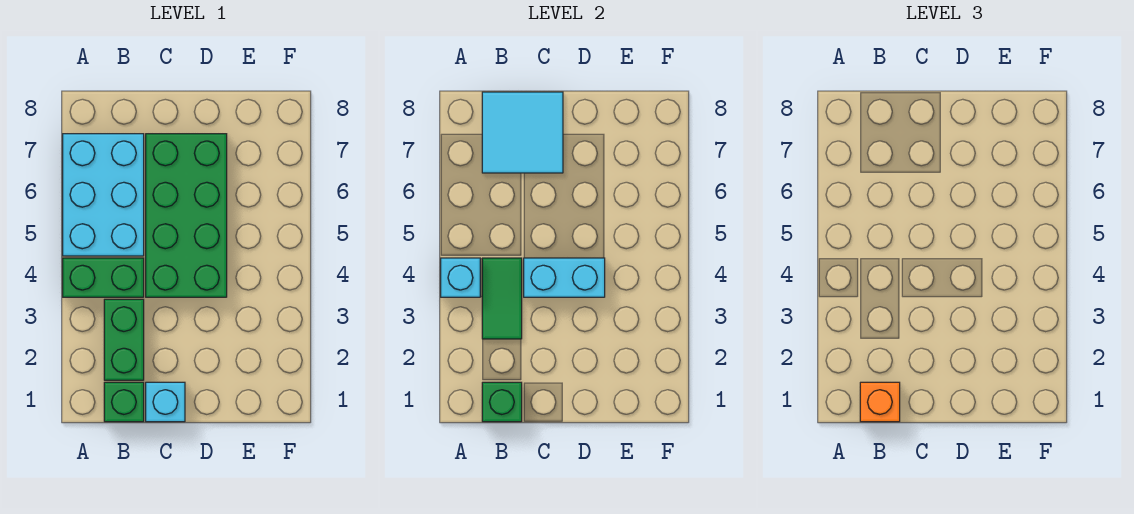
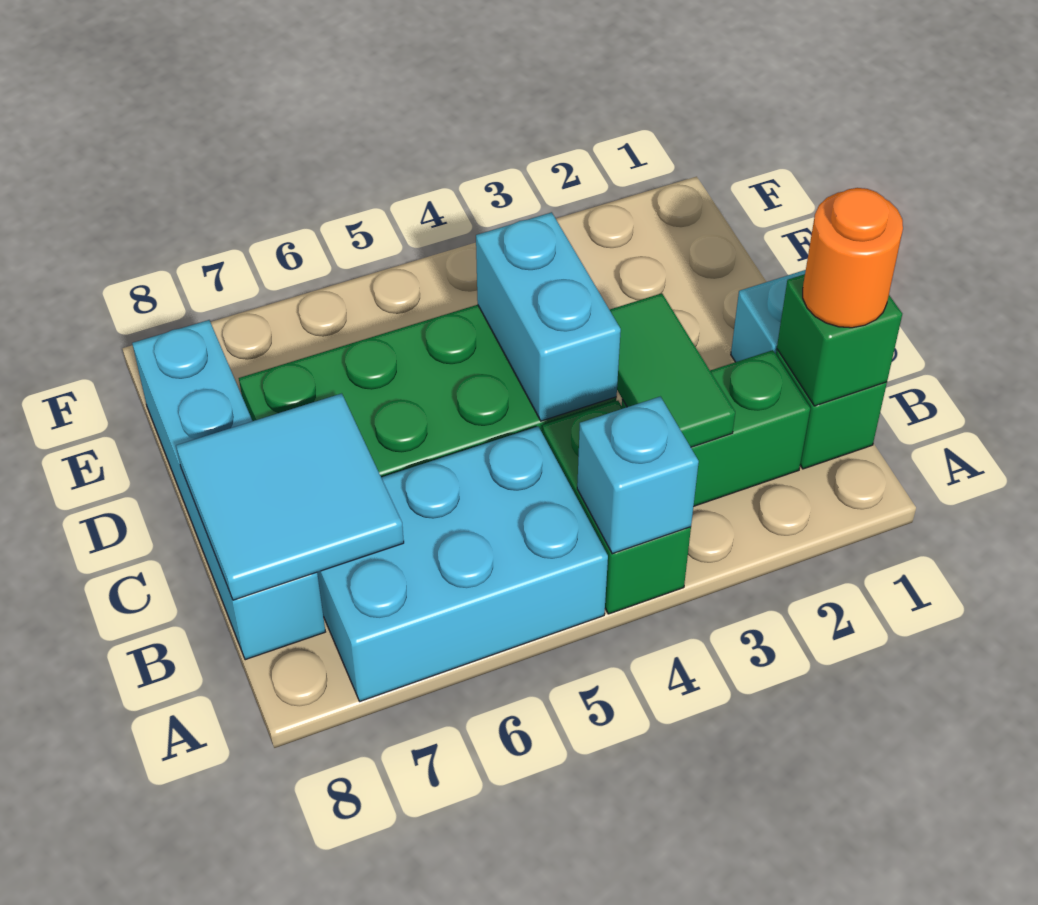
orange brick B1 level 3 -> orange round brick B1 level 3
green tile B3:B4 level 2 -> green tile B3:C3 level 2
none -> cyan brick B8:E8 level 1

